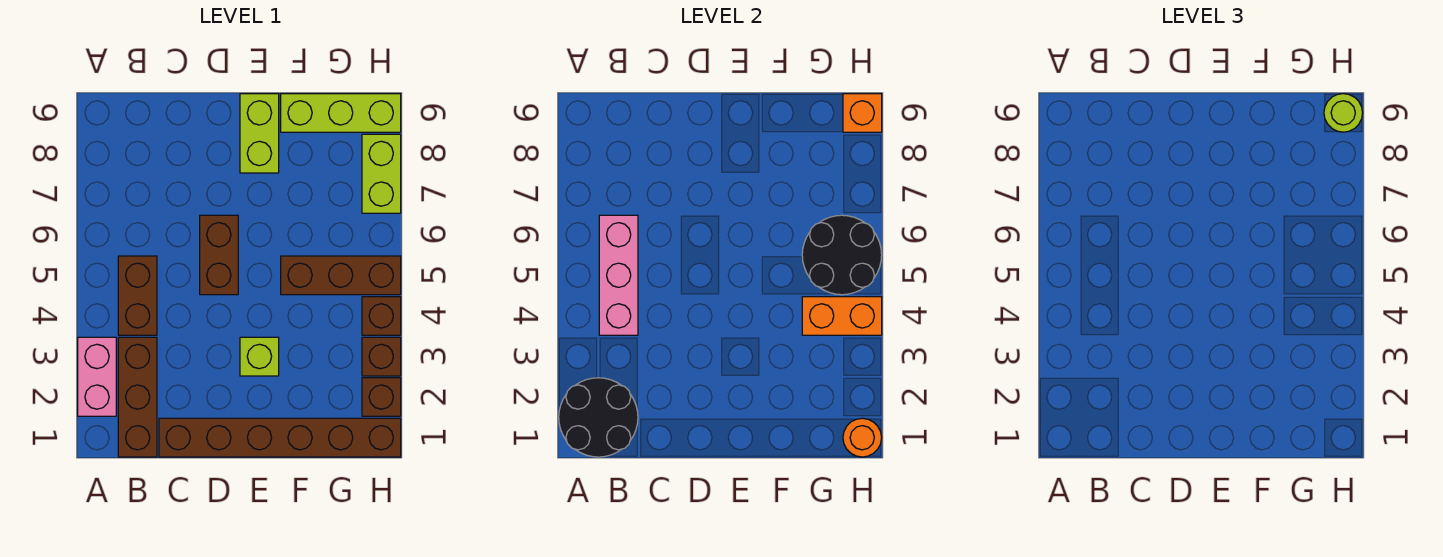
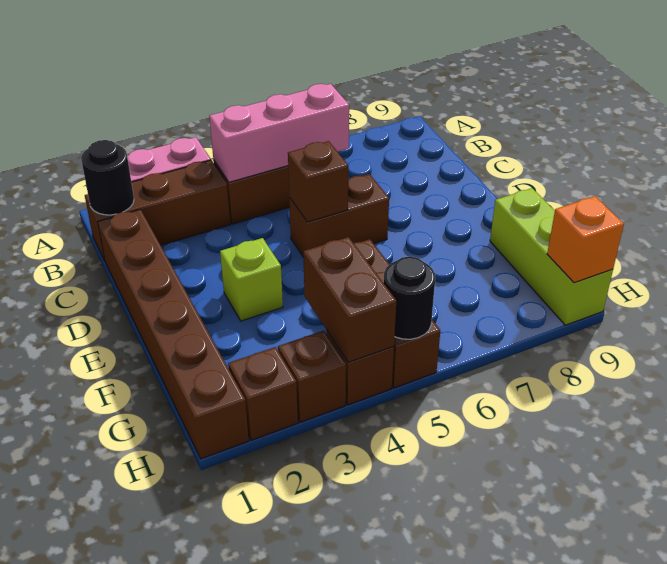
black round brick A1:B2 level 2 -> black round brick B1 level 2
none -> brown brick D5 level 2
lime brick E8:E9 level 1 -> none
orange brick G4:H4 level 2 -> brown brick G4:H4 level 2
black round brick G5:H6 level 2 -> black round brick H5 level 2
orange round brick H1 level 2 -> none
lime brick H7:H8 level 1 -> none
lime round brick H9 level 3 -> none

